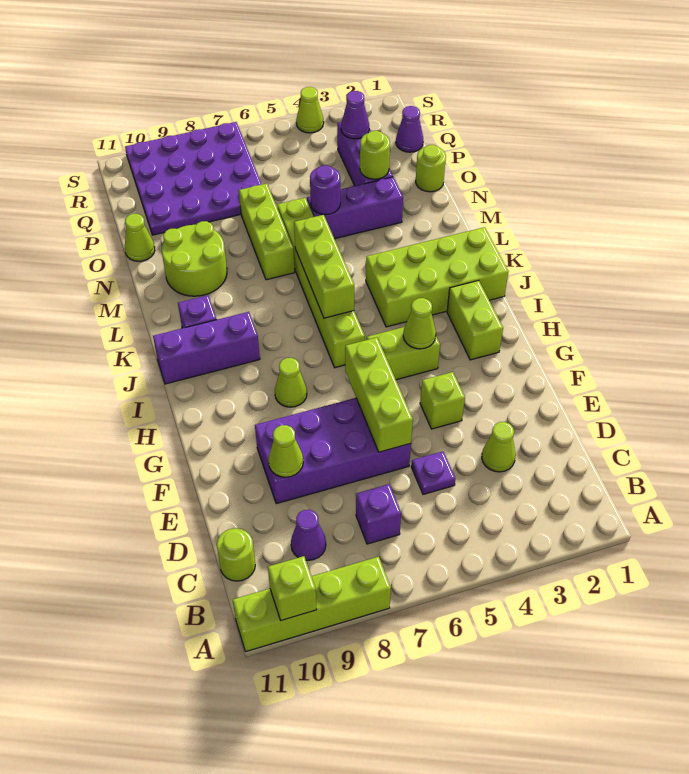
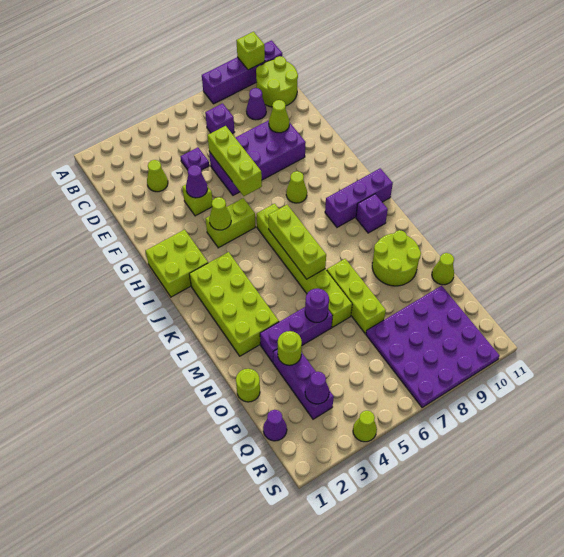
lime brick A8:A11 level 1 -> purple brick A8:A11 level 1
lime round brick C11 level 1 -> lime round brick B10:C11 level 1
none -> purple cone F4 level 2
lime brick H2:I2 level 1 -> lime brick H1:I2 level 1
lime brick J1:K4 level 1 -> lime brick J2:M3 level 1

